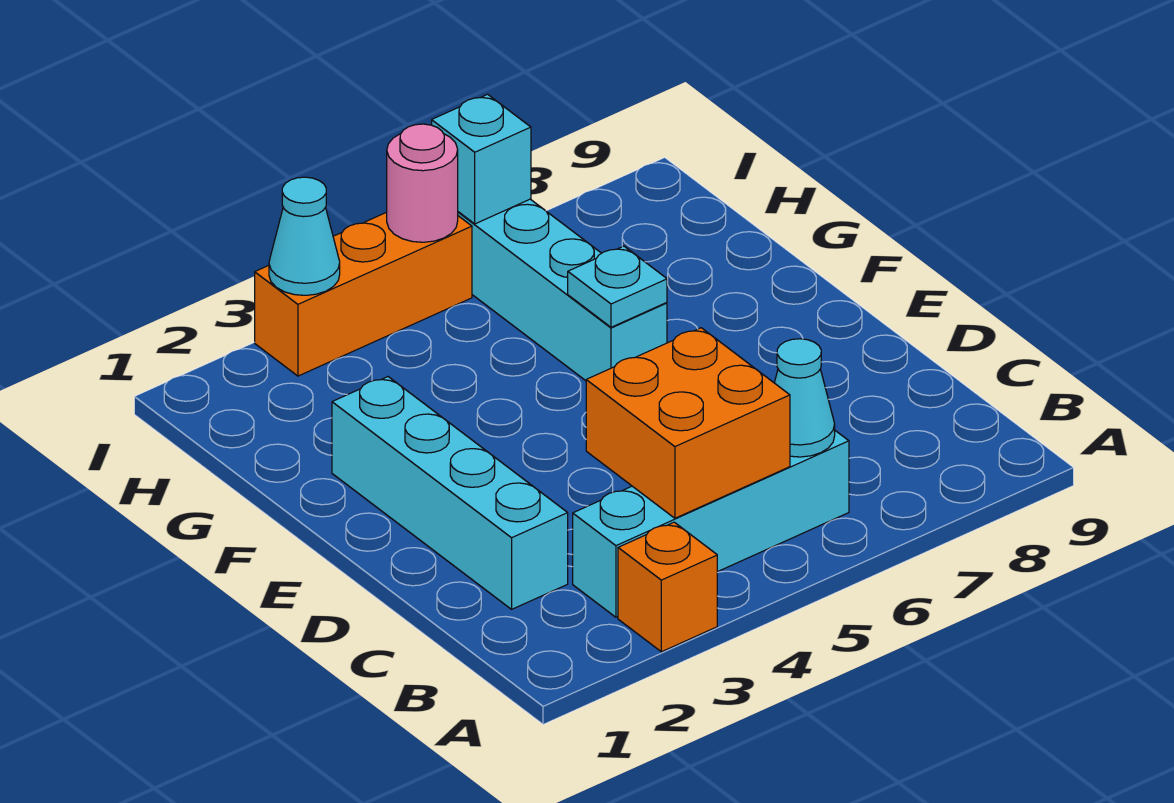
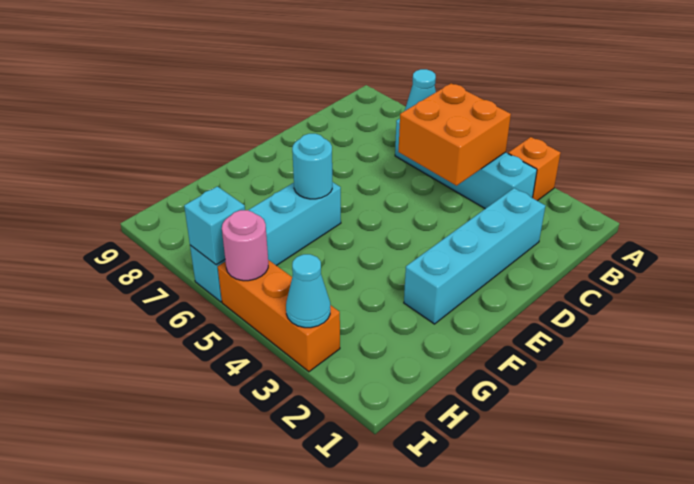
cyan plate F6 level 2 -> cyan round brick F6 level 2

